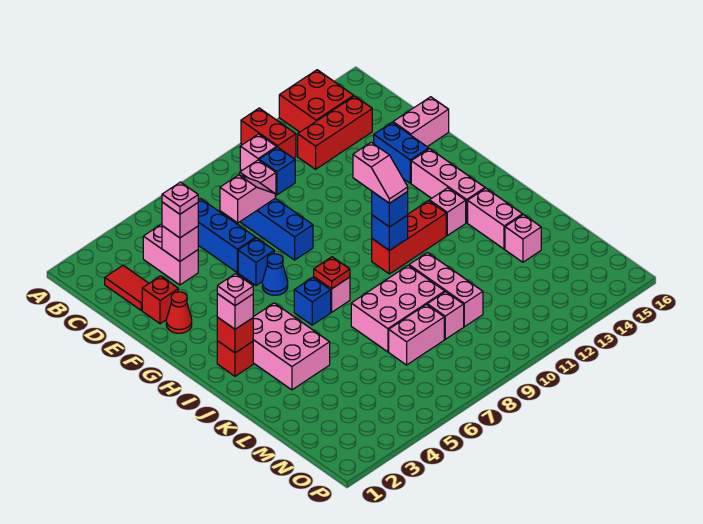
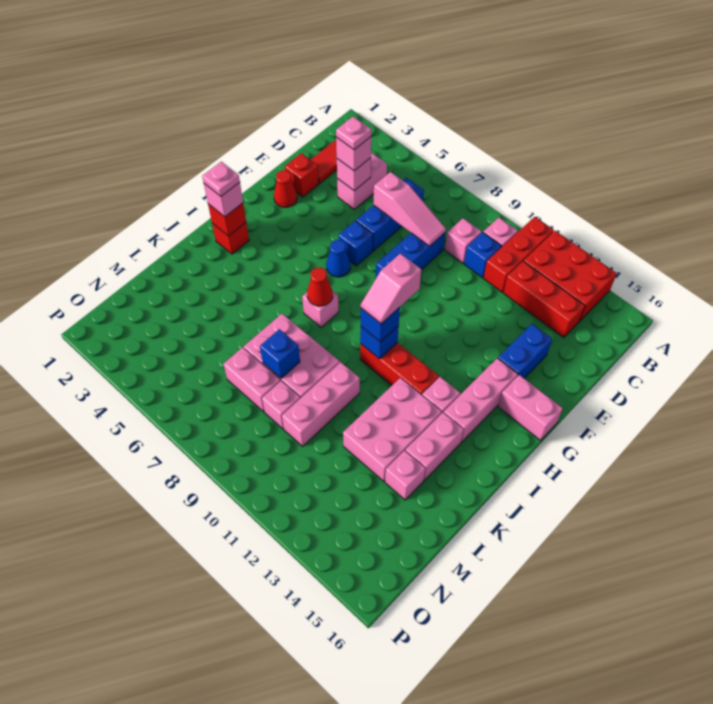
red brick A11:B11 level 1 -> red brick A11:C11 level 1
red brick A13:B14 level 1 -> red brick A12:B14 level 1
pink slope D7:D8 level 2 top 7 -> pink slope D6:D8 level 2 top 6
pink brick E15:E16 level 1 -> pink brick G15:G16 level 1
pink brick I3:K4 level 1 -> pink brick J12:L13 level 1
blue brick I6 level 1 -> blue brick L8 level 2
red plate I7 level 2 -> red cone I7 level 2

